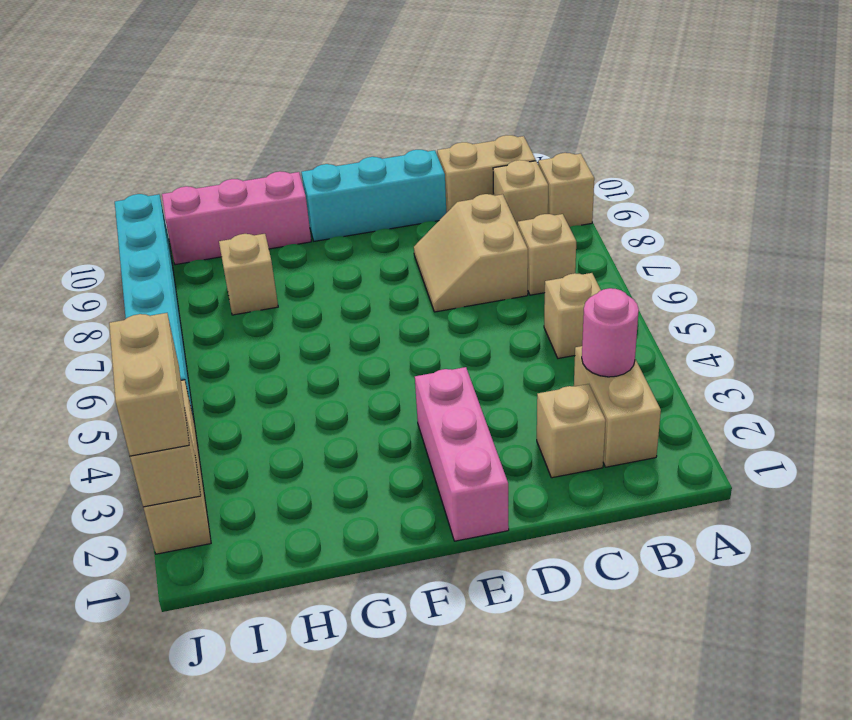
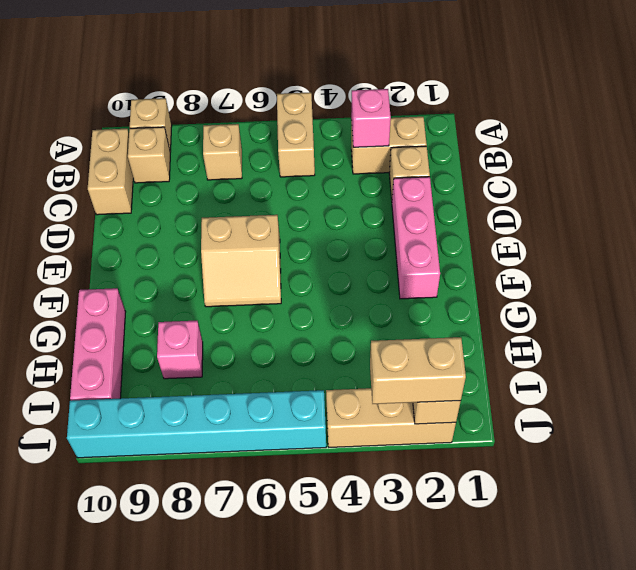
pink round brick B3 level 2 -> pink brick B3 level 2
tan brick B5 level 1 -> tan brick A5:B5 level 1
tan slope C7:D8 level 1 top C -> tan slope E6:F7 level 1 top E
cyan brick D10:F10 level 1 -> none
pink brick E1:E3 level 1 -> pink brick D2:F2 level 1
tan brick H8 level 1 -> pink brick H8 level 1

